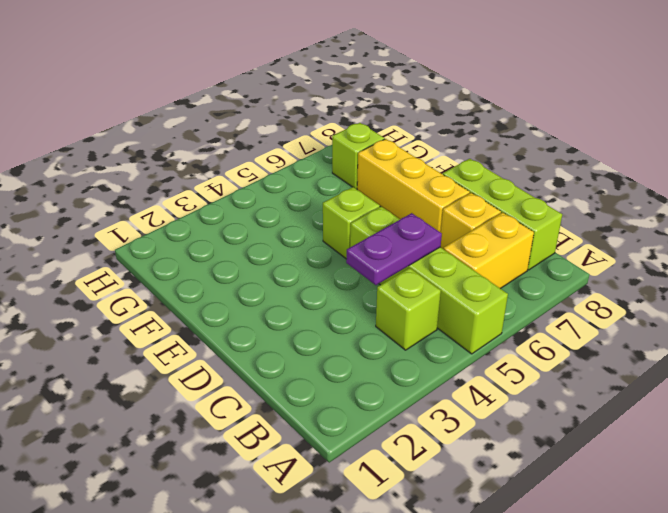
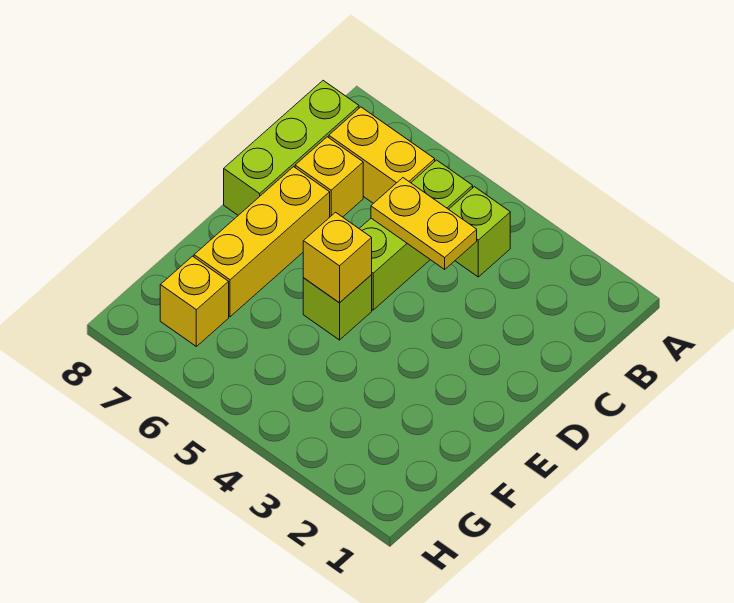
lime brick A5:D5 level 1 -> lime brick B5:D5 level 1
purple plate C4:C5 level 2 -> yellow plate C4:C5 level 2
none -> yellow brick E5 level 2
lime brick G7 level 1 -> yellow brick G7 level 1

